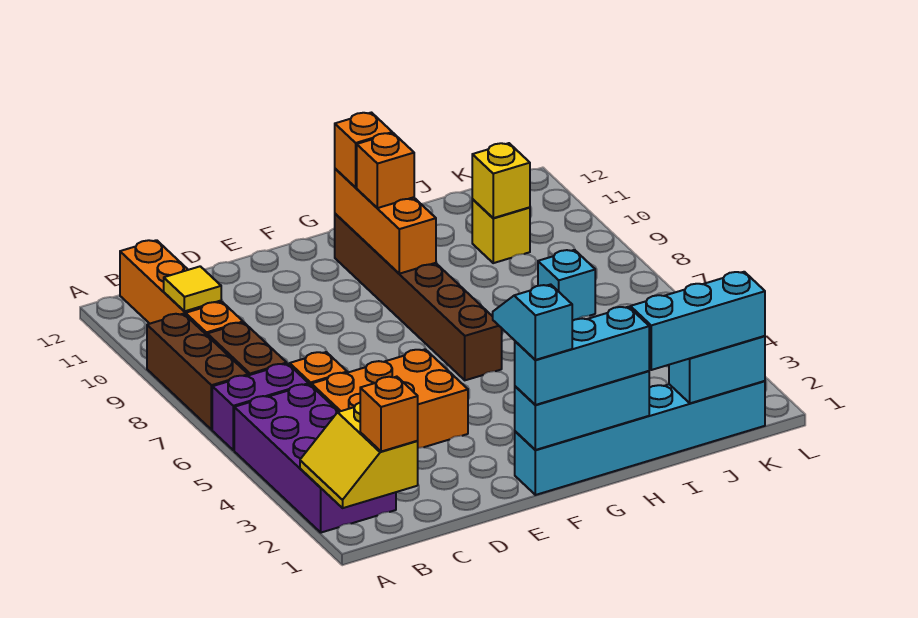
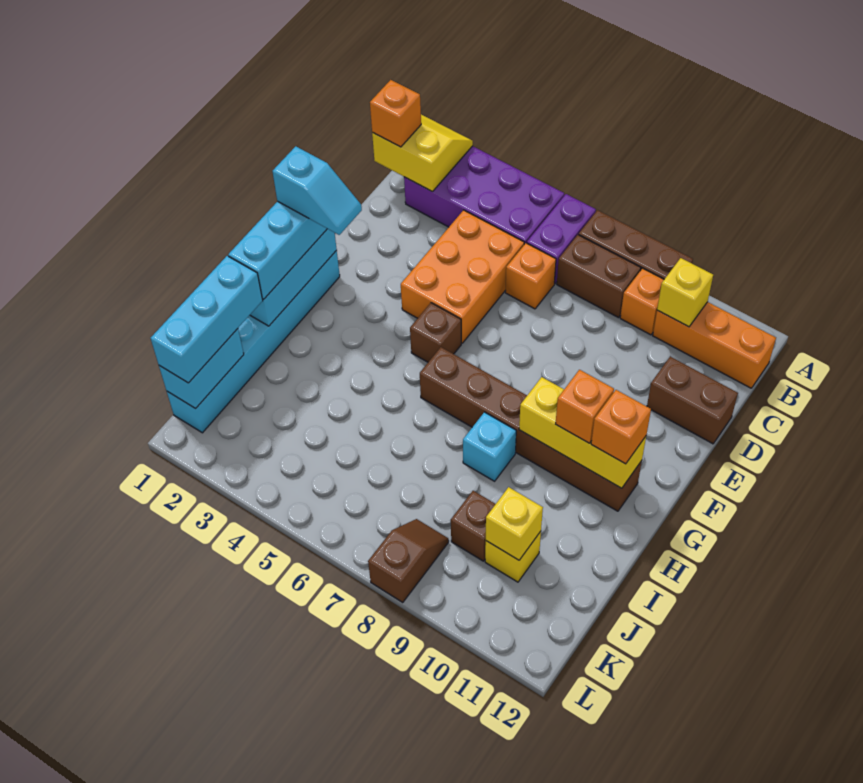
yellow tile B10 level 2 -> yellow brick B10 level 2
none -> brown brick D11:D12 level 1
none -> brown brick F5 level 1
orange brick G9:G11 level 2 -> yellow brick G9:G11 level 2
cyan brick J7 level 1 -> cyan brick H8 level 1
none -> brown brick J9 level 1
none -> brown slope K8:L8 level 1 top L

